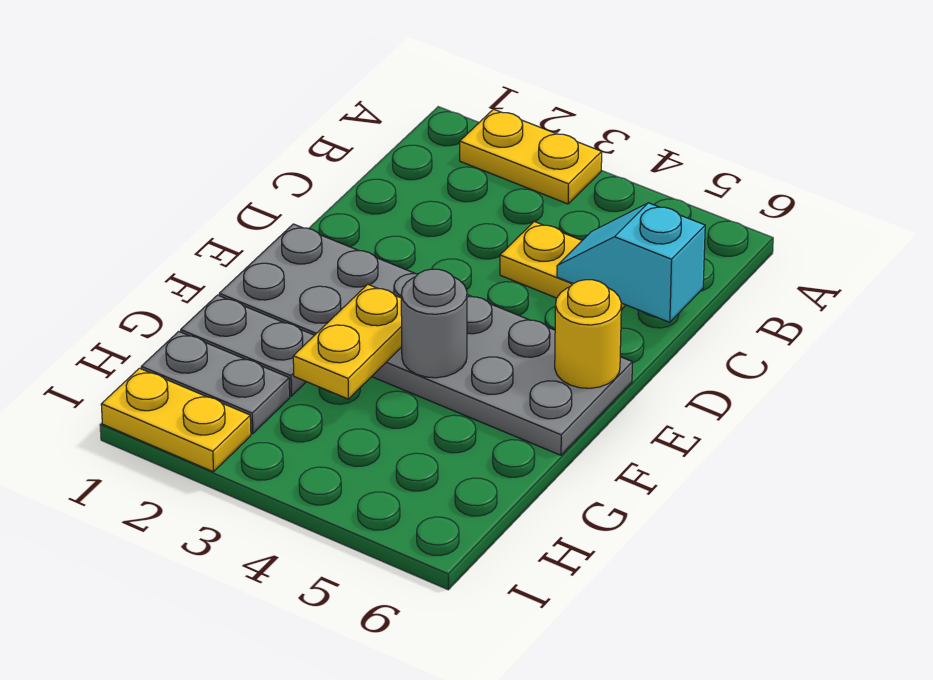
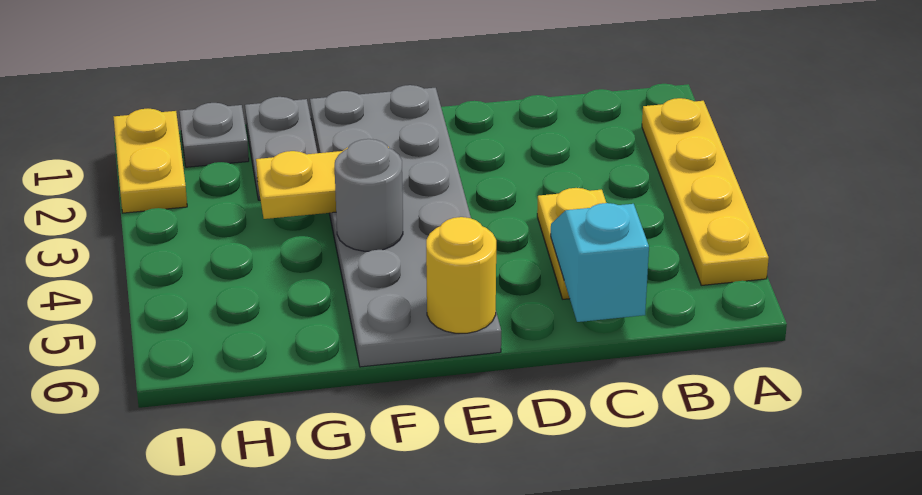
yellow plate A2:A3 level 1 -> yellow plate A2:A5 level 1
grey plate H1:H2 level 1 -> grey plate H1 level 1

